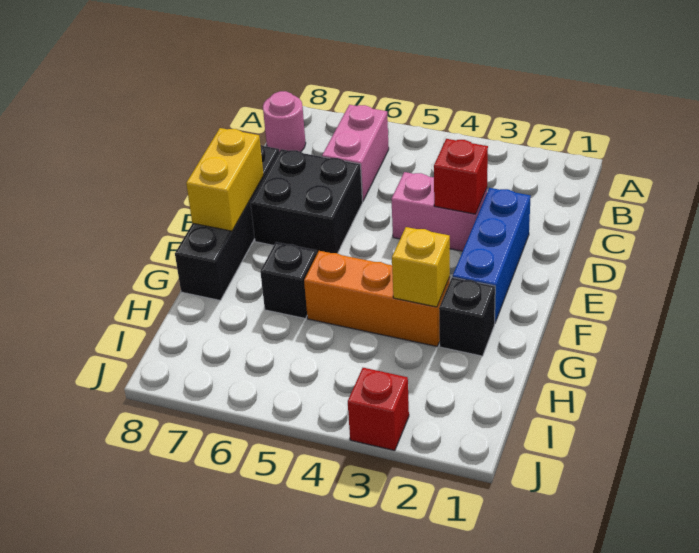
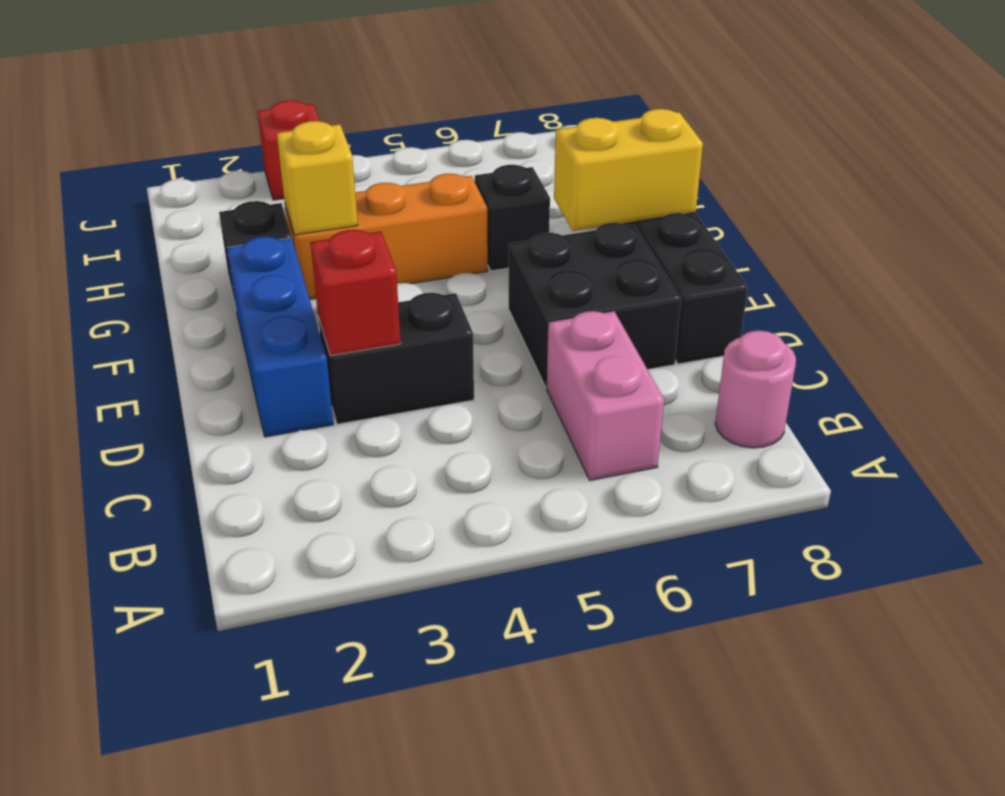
pink brick D3:D4 level 1 -> black brick D3:D4 level 1
yellow brick E8:F8 level 2 -> yellow brick F7:F8 level 2

